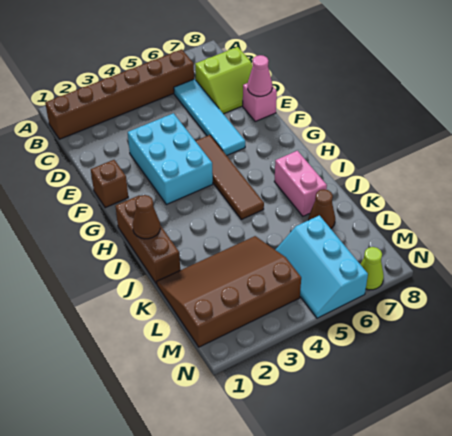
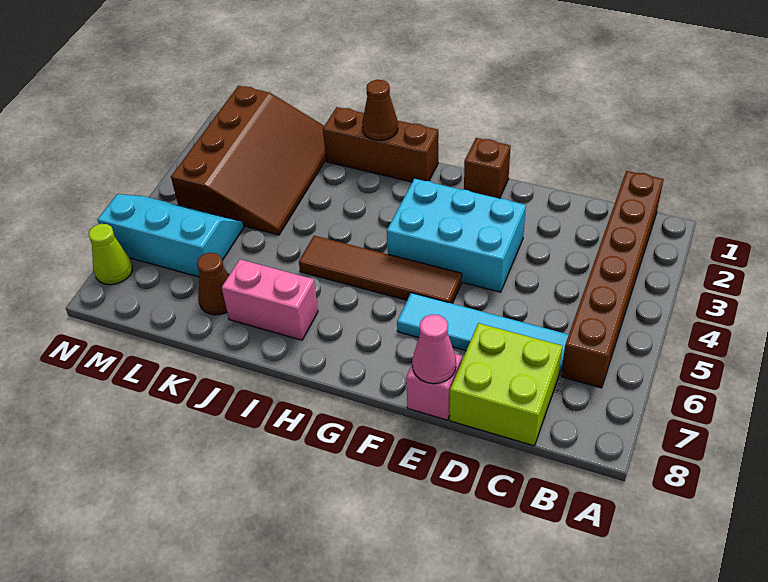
lime slope C7:D8 level 1 top C -> lime brick C7:D8 level 1

